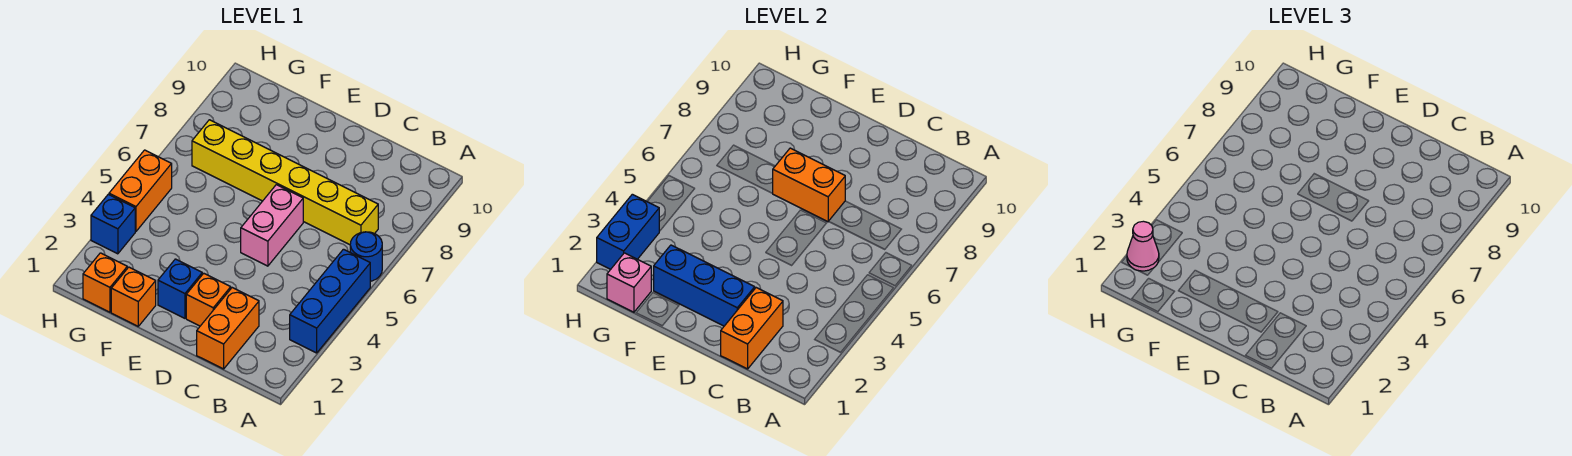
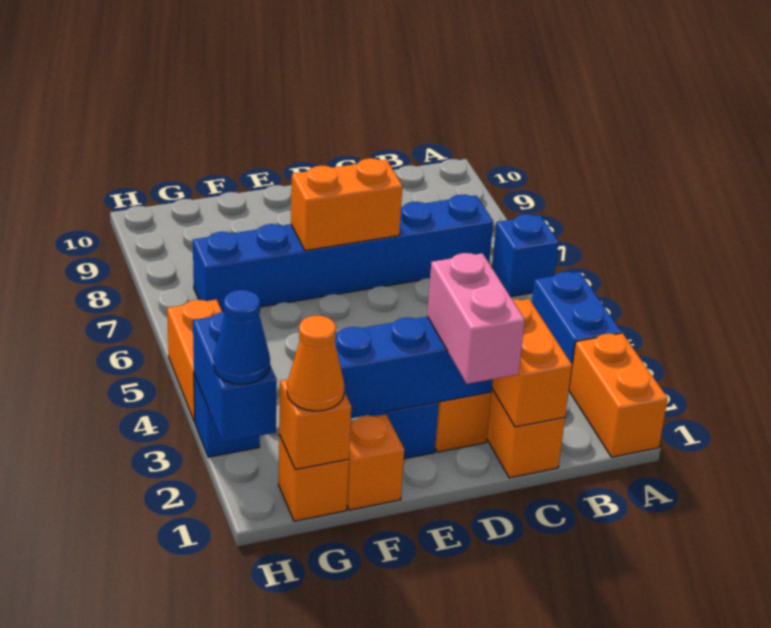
none -> orange brick A1:A2 level 1
blue brick A3:A5 level 1 -> blue brick A3:A4 level 1
blue round brick A6 level 1 -> blue brick A6 level 1
yellow brick B7:G7 level 1 -> blue brick B7:G7 level 1
pink brick D5:D6 level 1 -> pink brick D1:D2 level 3
pink brick G1 level 2 -> orange brick G1 level 2
none -> orange cone G1 level 3
pink cone H2 level 3 -> blue cone H2 level 3

